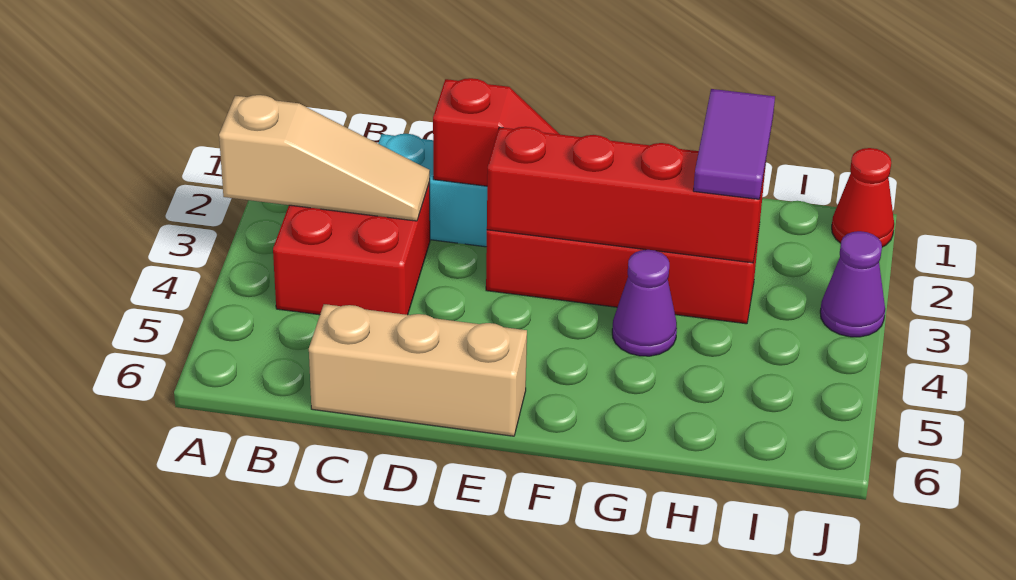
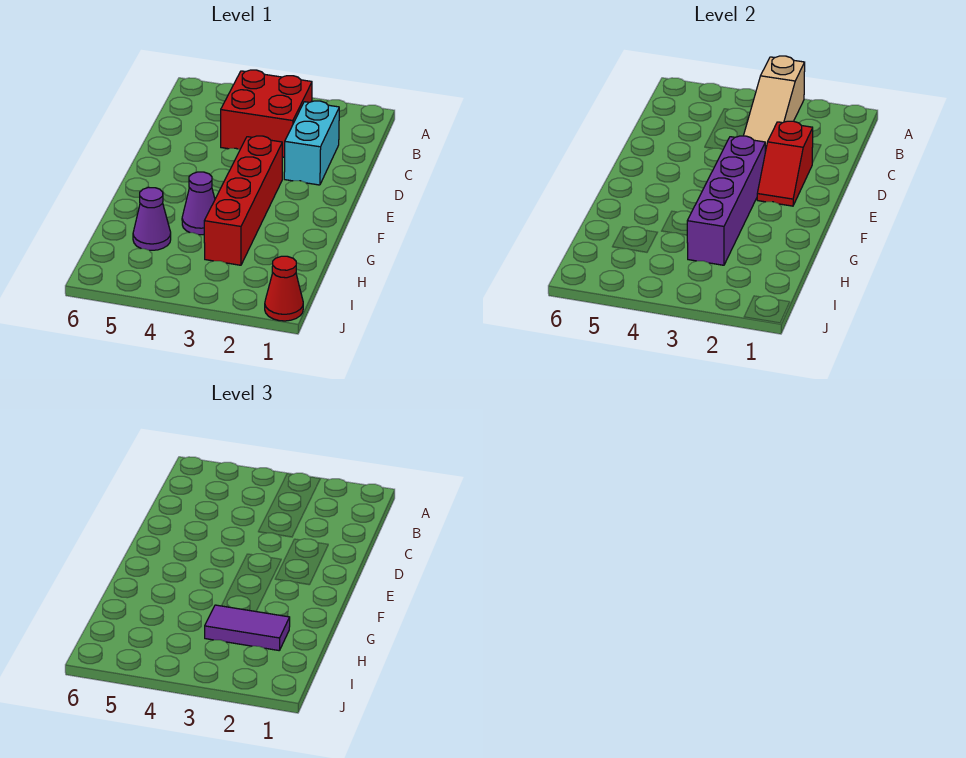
tan brick C6:E6 level 1 -> none
red brick E3:H3 level 2 -> purple brick E3:H3 level 2
purple cone J3 level 1 -> purple cone H5 level 1

